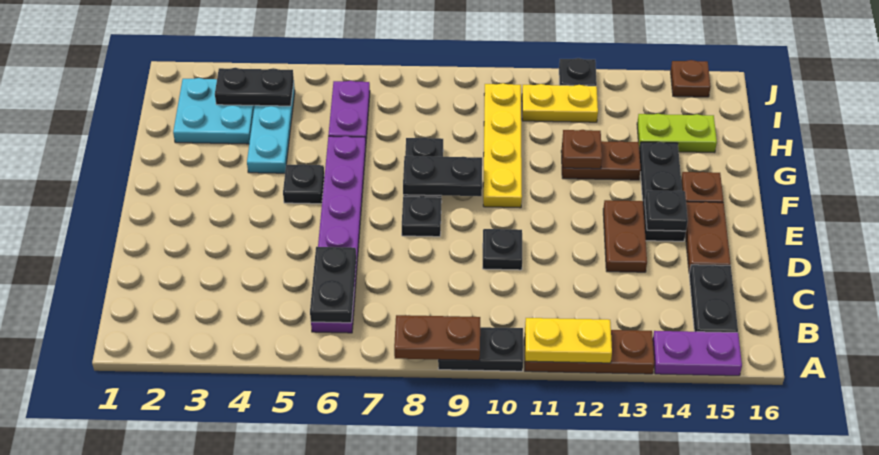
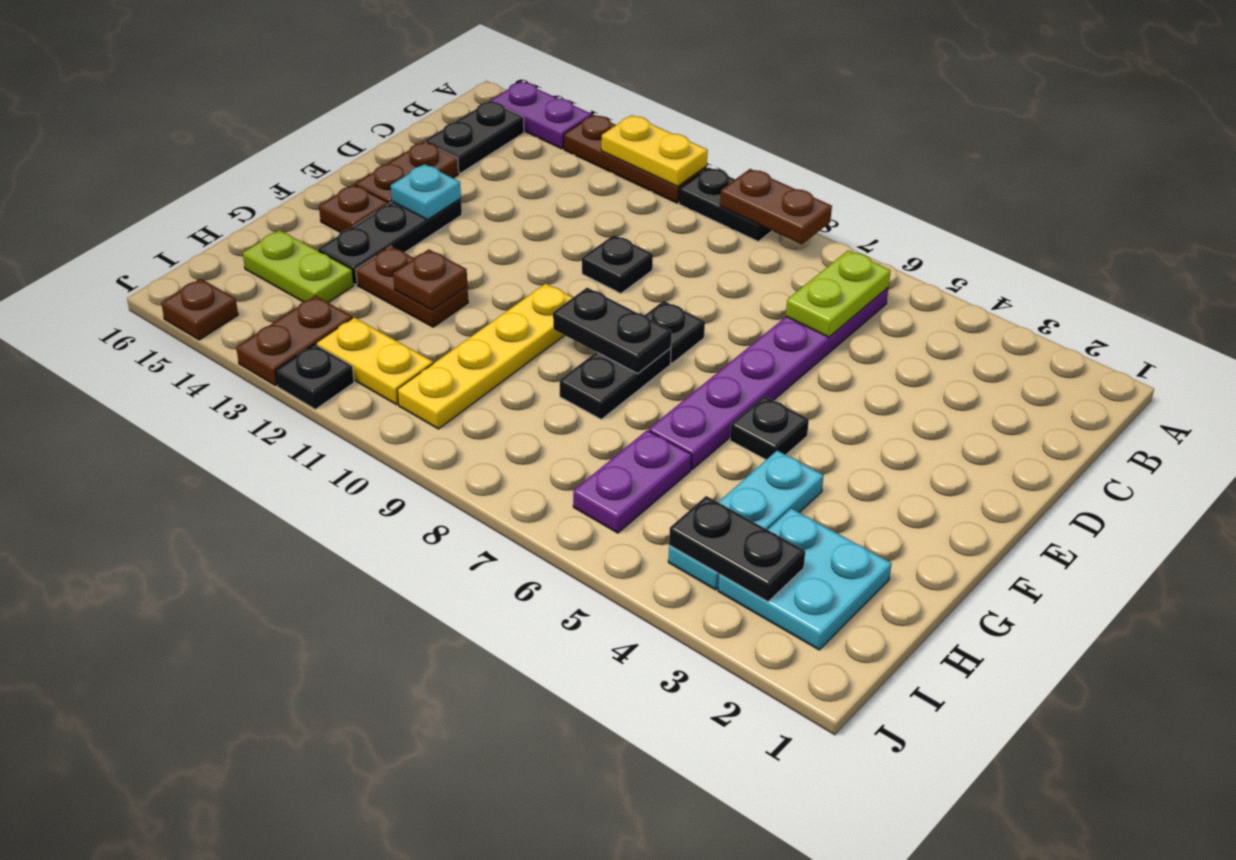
black plate B6:C6 level 2 -> lime plate B6:C6 level 2
brown plate D13:E13 level 1 -> brown plate I13:J13 level 1
black plate E14 level 2 -> cyan plate E14 level 2

